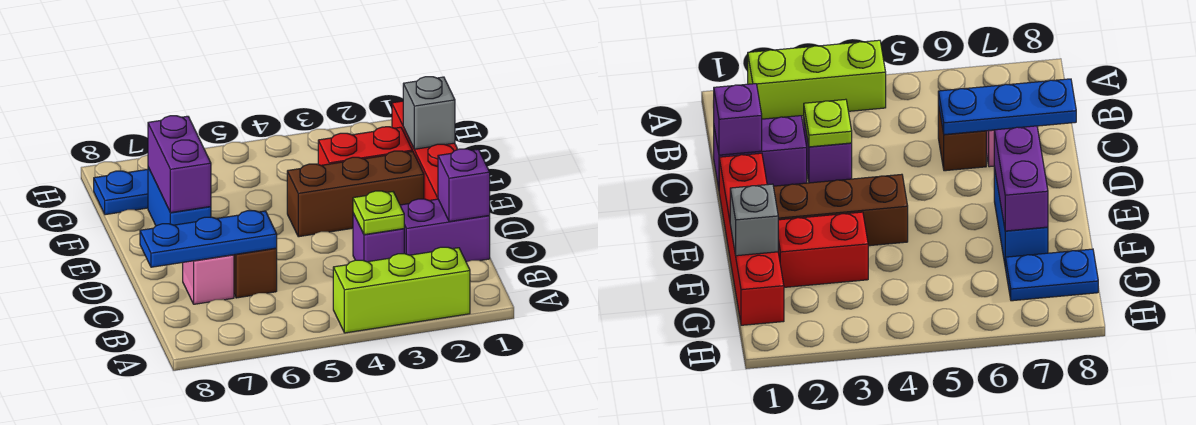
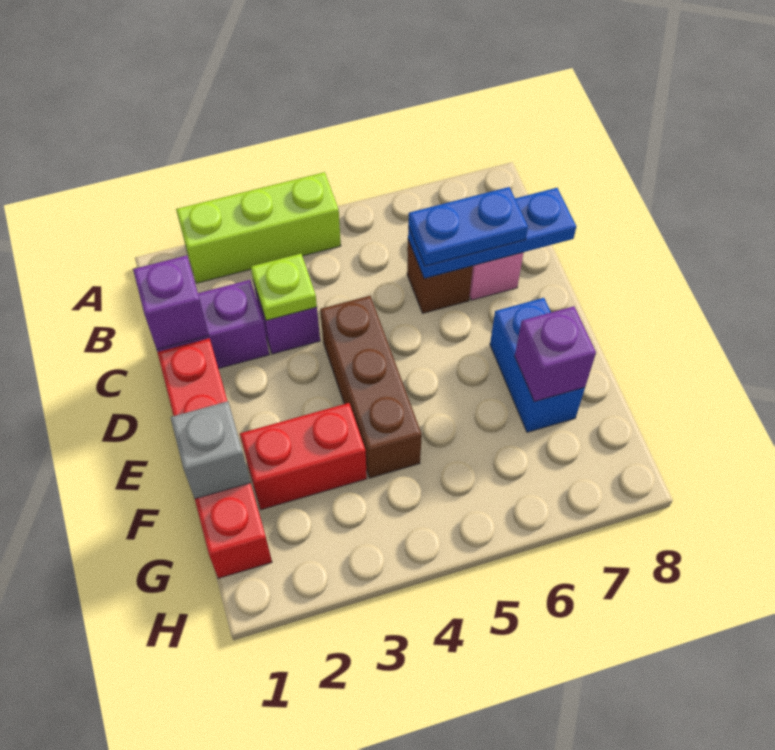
brown brick E2:E4 level 1 -> brown brick D4:F4 level 1
purple brick E7:F7 level 2 -> purple brick F7 level 2
blue plate G7:G8 level 1 -> blue plate C6:C7 level 3

